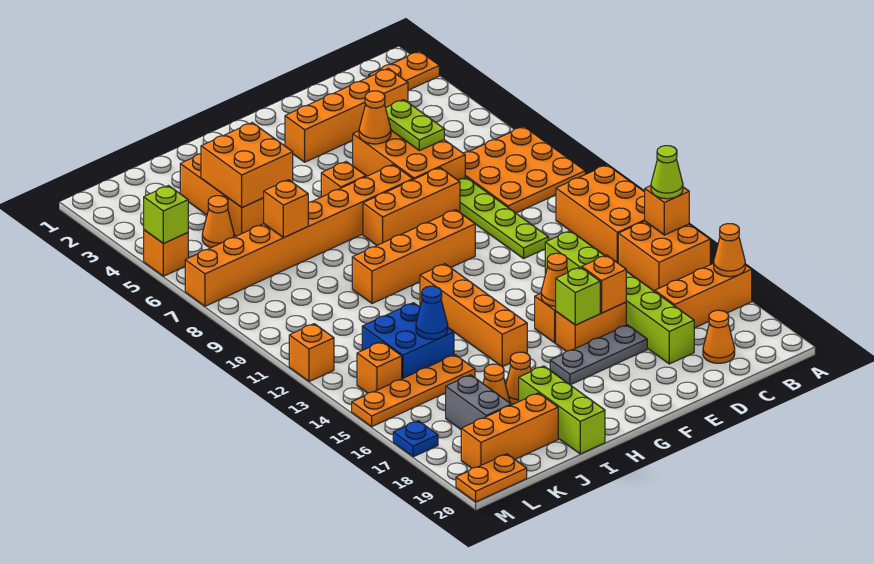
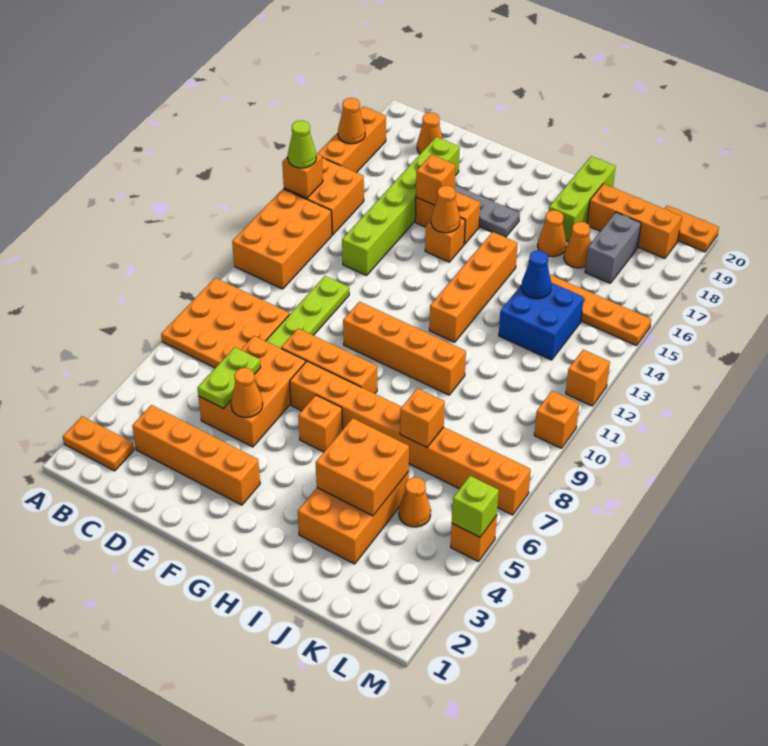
orange brick A17:C17 level 1 -> orange brick A16:A18 level 1
lime brick F16 level 2 -> none
orange brick L14 level 1 -> orange brick M10 level 1
blue plate M17 level 1 -> none

